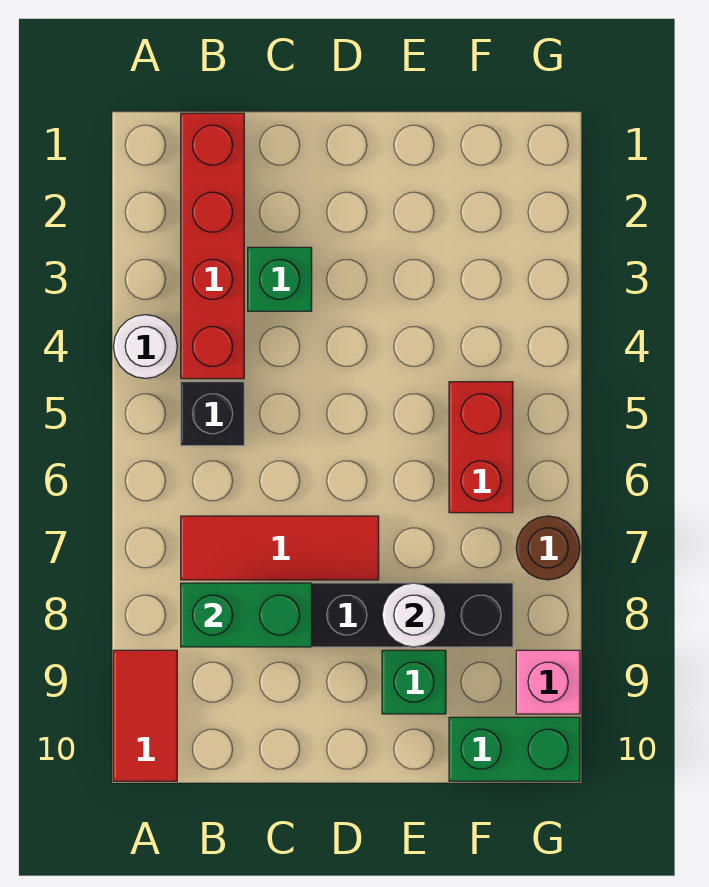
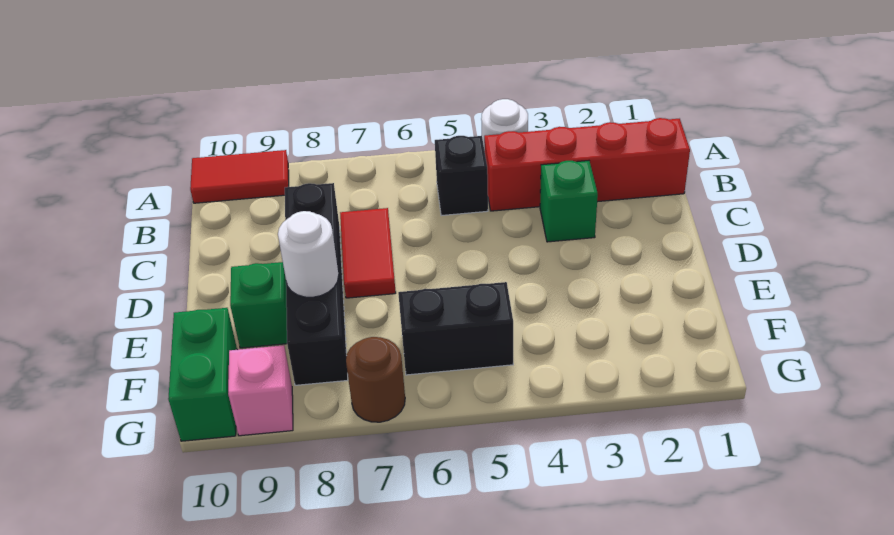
red tile B7:D7 level 1 -> red tile C7:D7 level 1
green brick B8:C8 level 2 -> none
red brick F5:F6 level 1 -> black brick F5:F6 level 1

